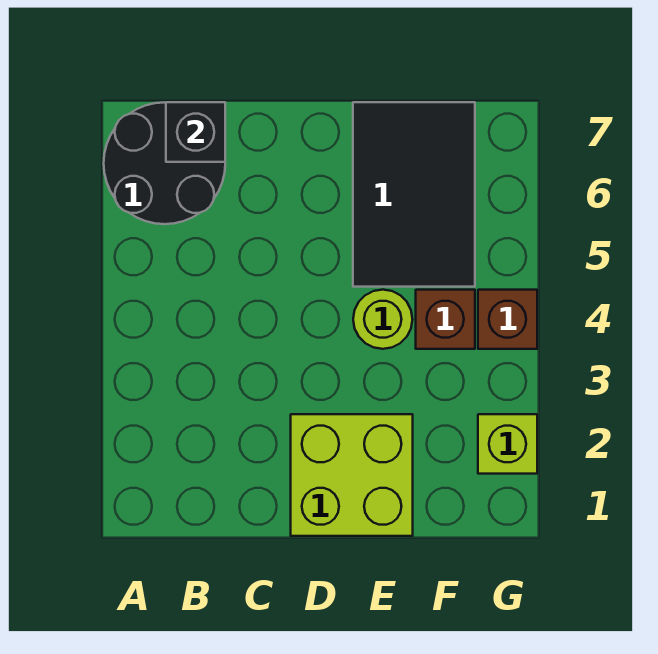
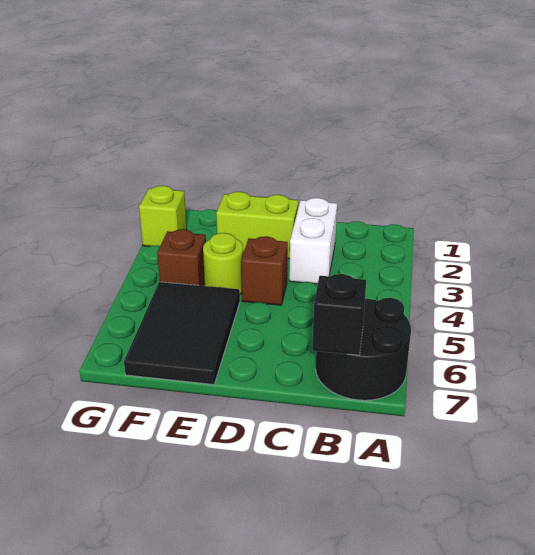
none -> white brick C2:C3 level 1
lime brick D1:E2 level 1 -> lime brick D2:E2 level 1
brown brick G4 level 1 -> brown brick D4 level 1

